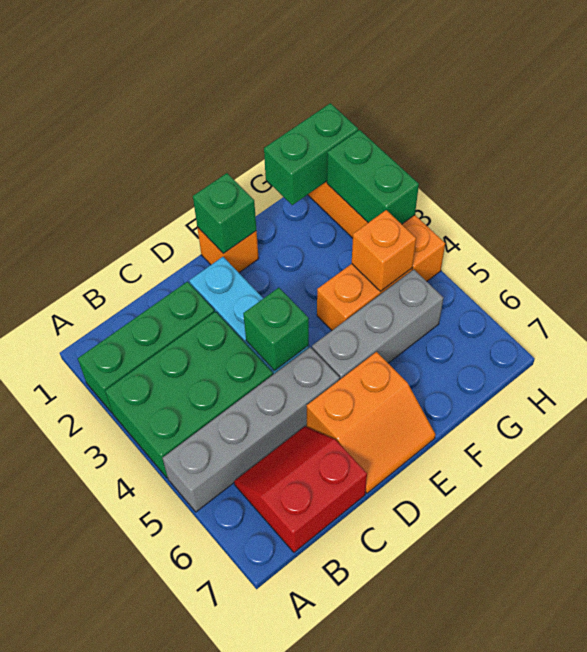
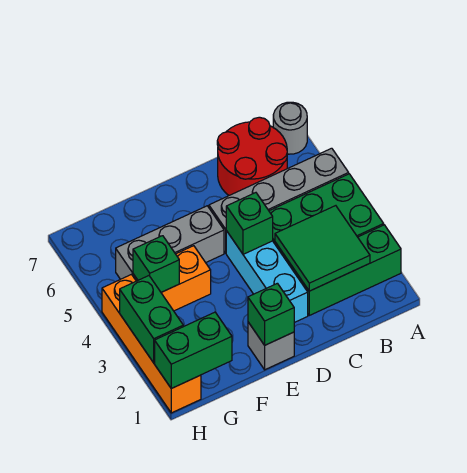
none -> grey round brick A7 level 1
none -> green tile B2:C3 level 2
red slope B6:C7 level 1 top 7 -> red round brick B6:C7 level 1
orange slope D6:E7 level 1 top 6 -> none
orange brick E1 level 1 -> grey brick E1 level 1
orange brick G4 level 2 -> green brick G4 level 2

